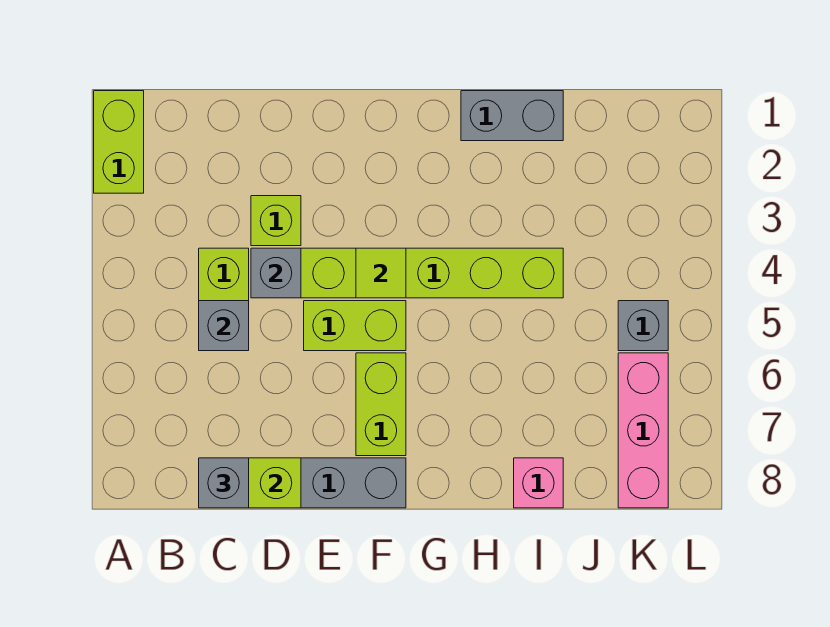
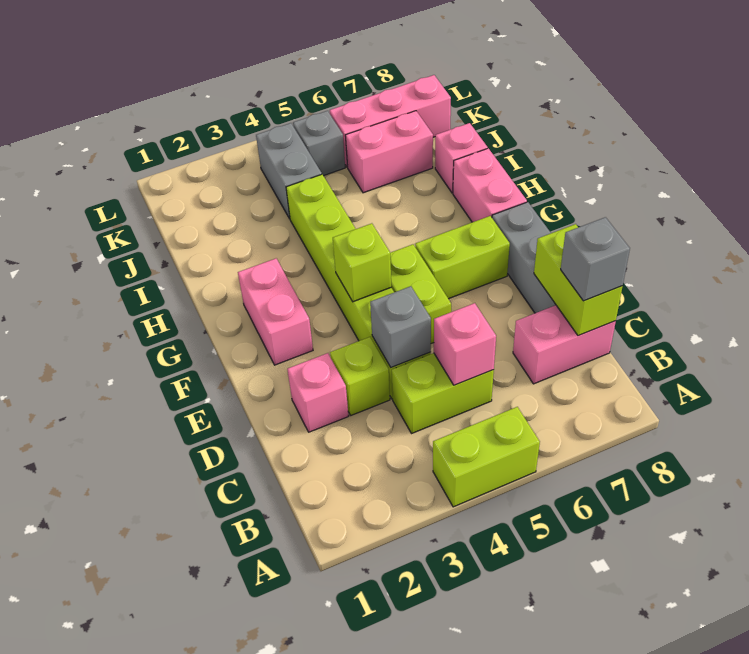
lime brick A1:A2 level 1 -> lime brick A4:A5 level 1
grey brick C5 level 2 -> pink brick C5 level 2
none -> pink brick C7:C8 level 1
none -> pink brick D2 level 1
none -> pink brick F2:G2 level 1
lime tile F4 level 2 -> lime brick F4 level 2
none -> pink brick G8:H8 level 1
grey brick H1:I1 level 1 -> grey brick J4:K4 level 1
none -> pink brick J6:J7 level 1

